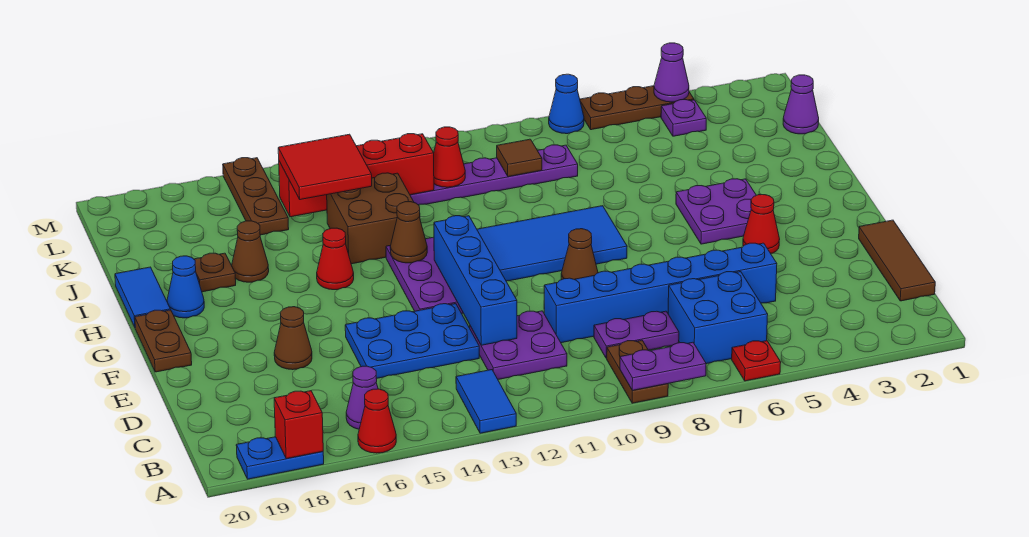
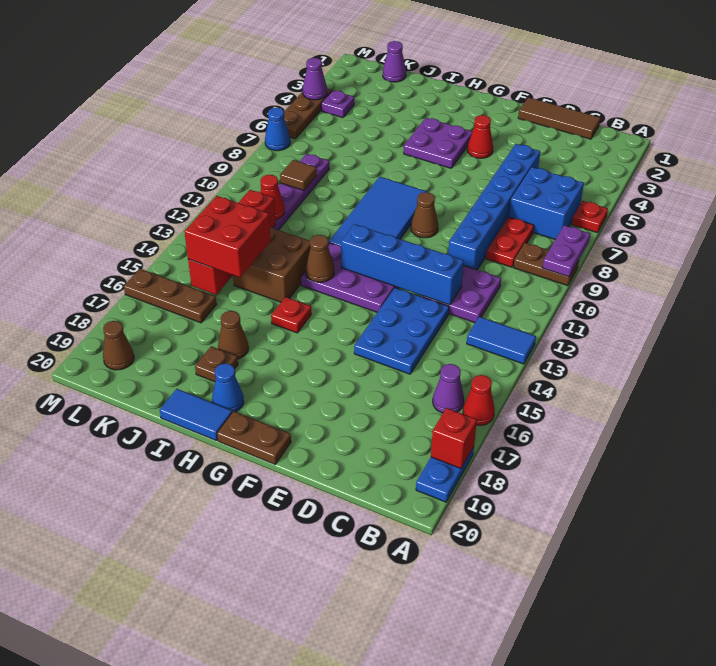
purple plate C8:C9 level 1 -> red plate C8:C9 level 1
brown cone E17 level 1 -> brown cone L19 level 1
red cone H15 level 1 -> red plate H15 level 1
red tile J14:K15 level 3 -> red brick J14:K15 level 3

